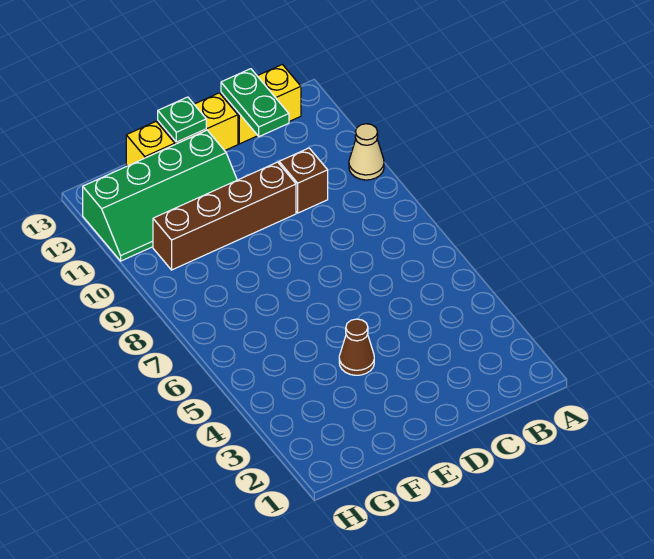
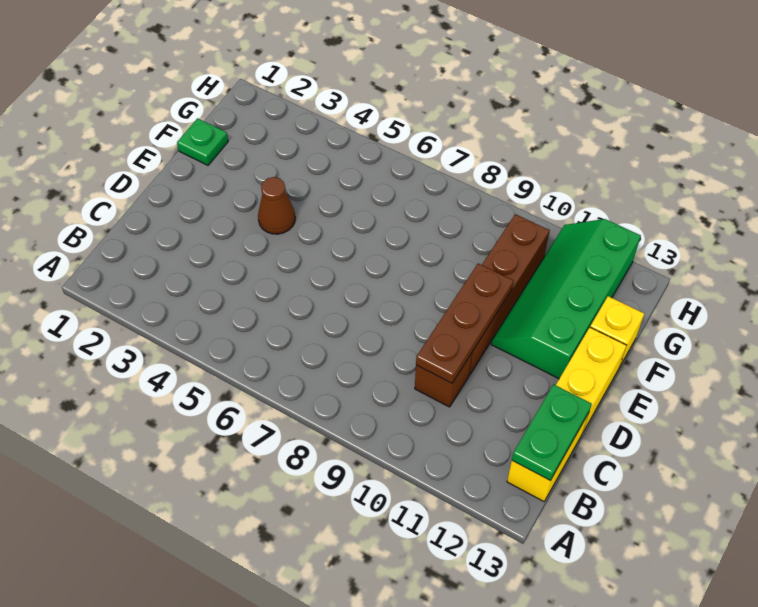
tan cone A10 level 1 -> none
none -> brown plate C10:E10 level 2
green plate C12:C13 level 2 -> green plate B13:C13 level 2
green plate E13 level 2 -> green plate F1 level 1

